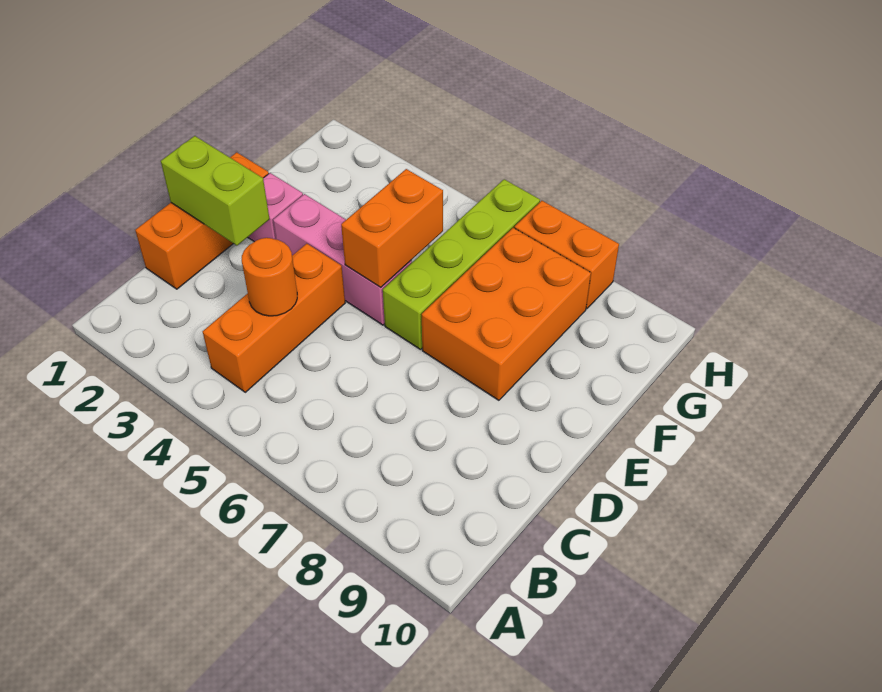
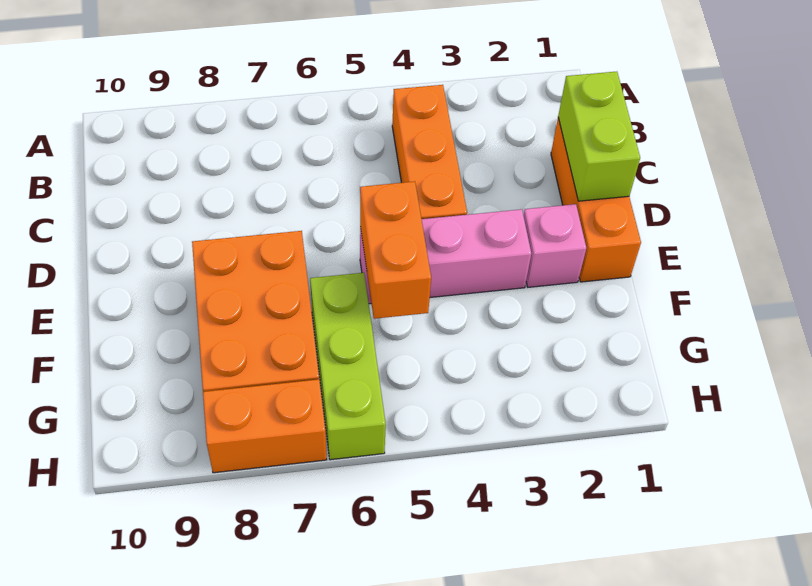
orange round brick C4 level 2 -> none
lime brick D1:D2 level 2 -> lime brick C1:D1 level 2
lime brick E6:H6 level 1 -> lime brick F6:H6 level 1

